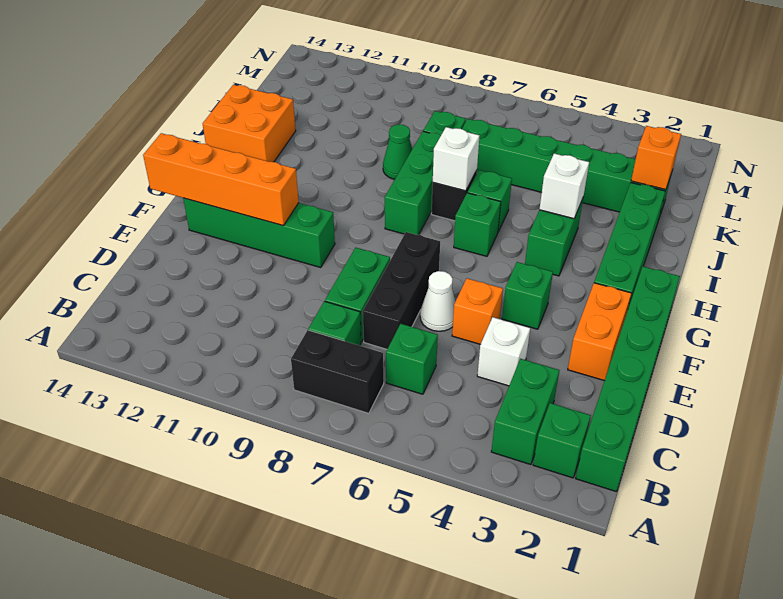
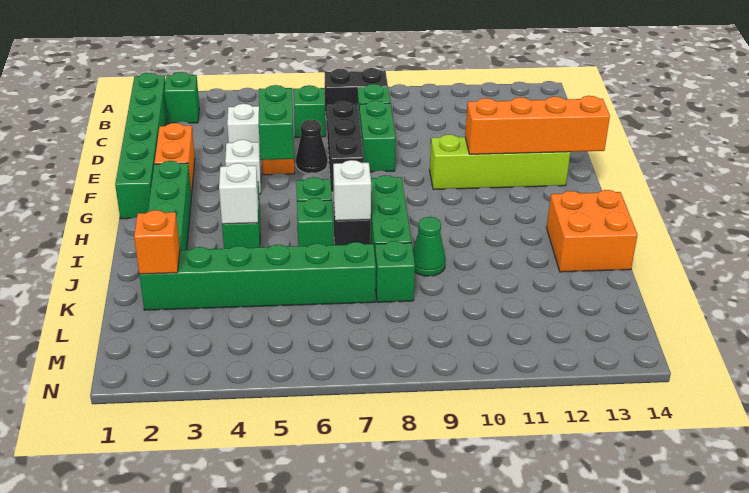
green brick B3:C3 level 1 -> green brick E5:F5 level 2
white cone E6 level 1 -> black cone E6 level 1
green brick F4 level 1 -> white brick F4 level 1
green brick F10:F13 level 1 -> lime brick F10:F13 level 1

